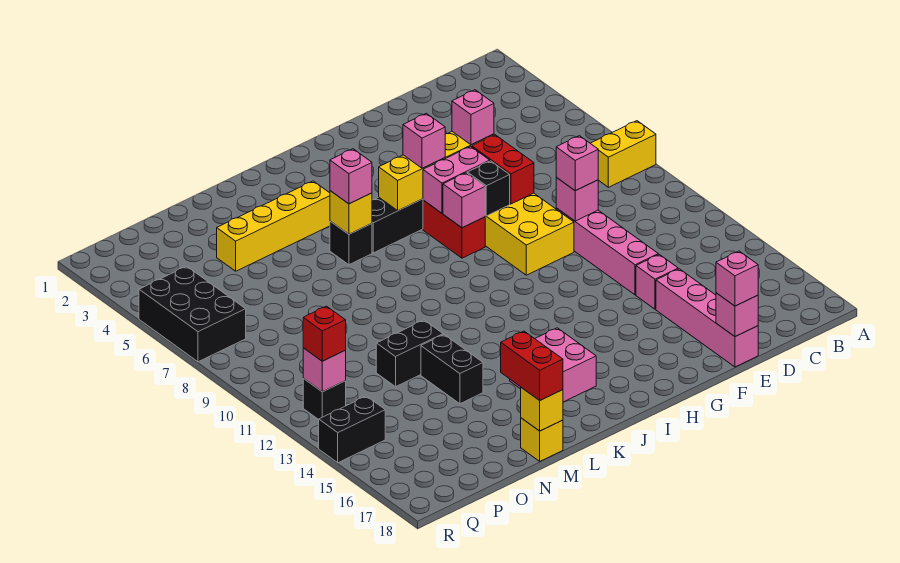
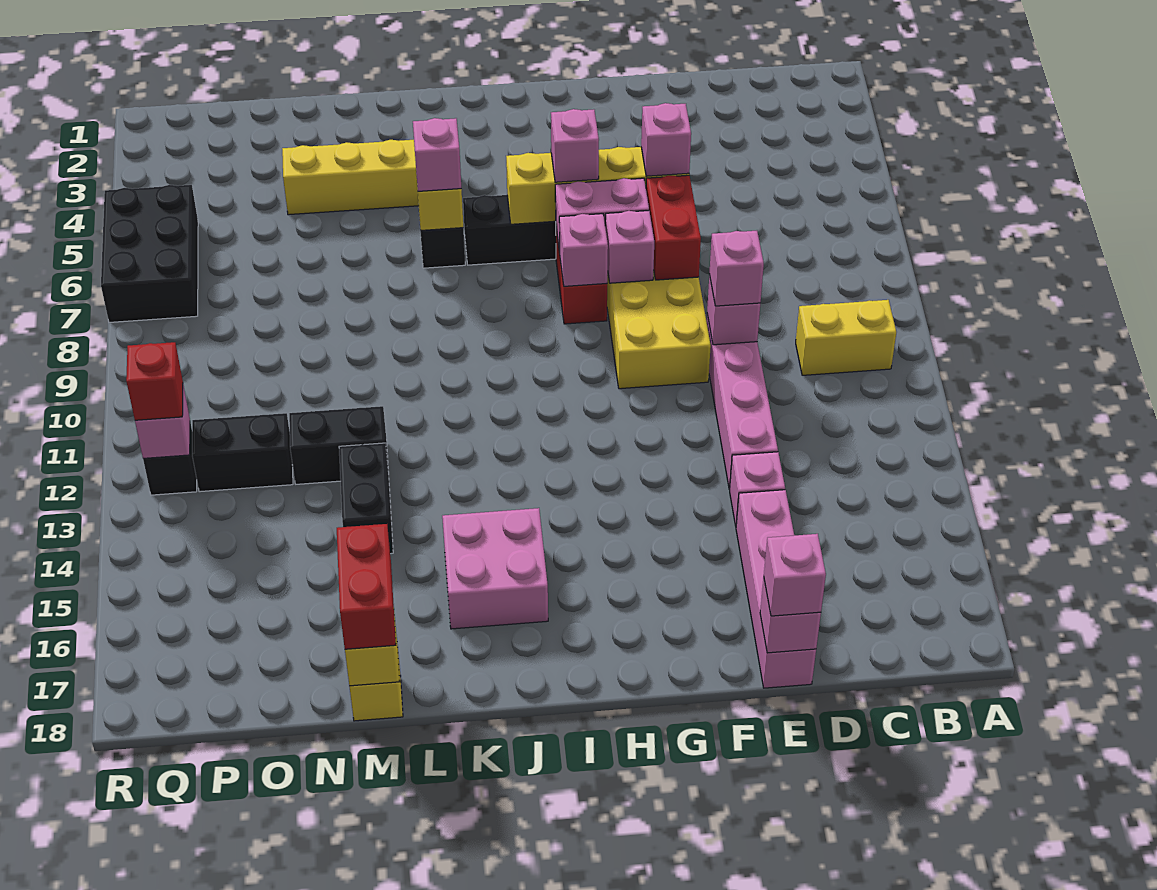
yellow brick A8:B8 level 1 -> yellow brick B10:C10 level 1
black brick G8 level 2 -> pink brick G8 level 2
black brick Q14:R14 level 1 -> black brick O12:P12 level 1

